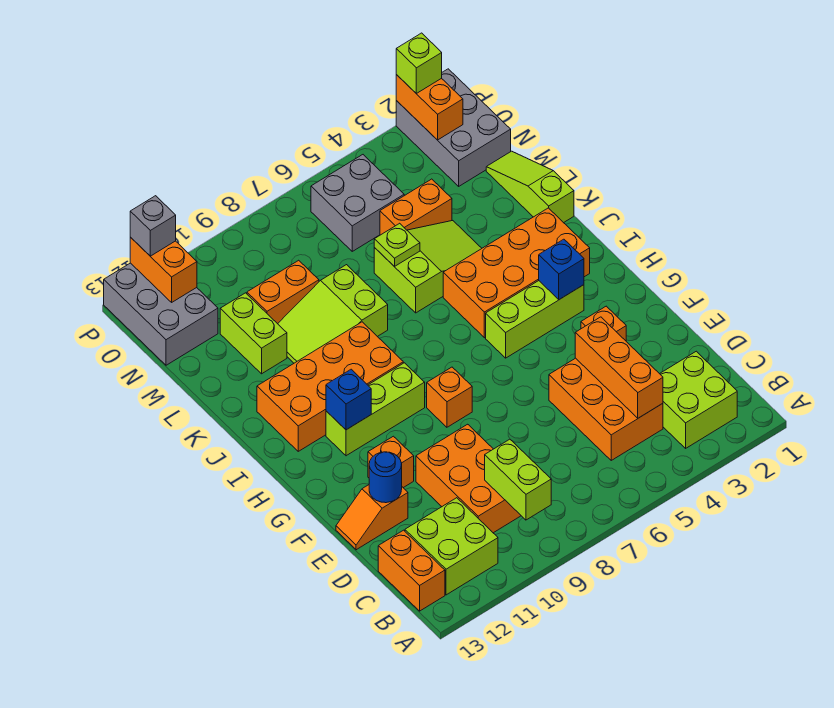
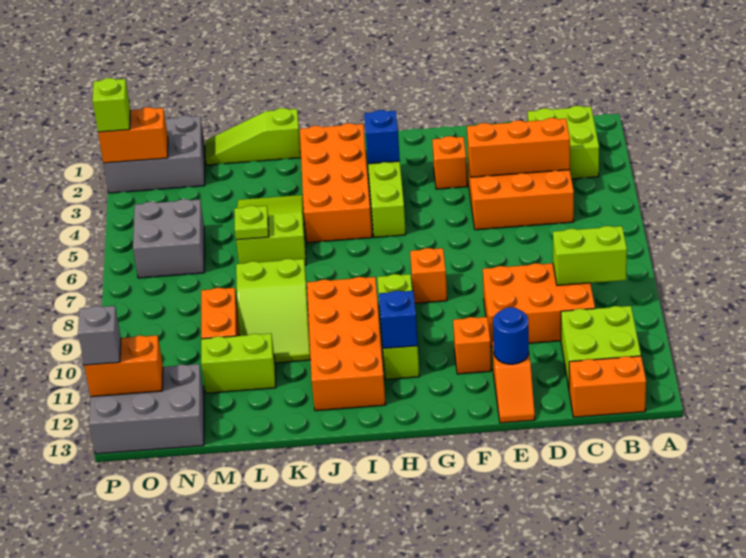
orange brick M4:M5 level 1 -> none

